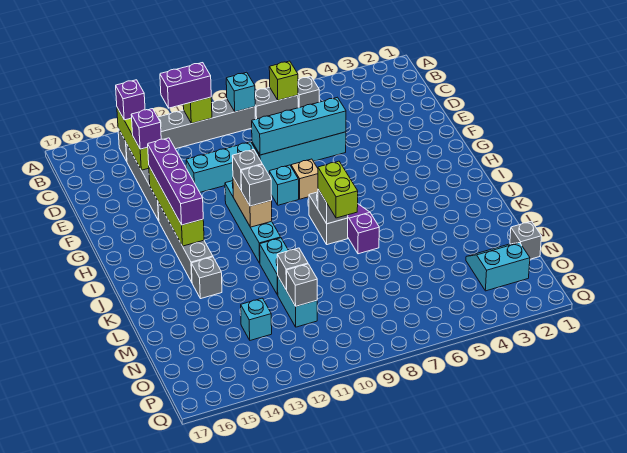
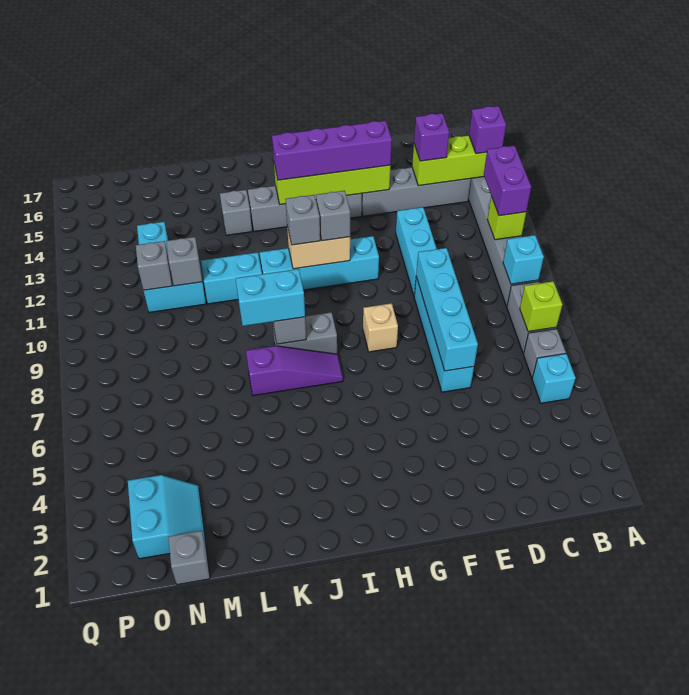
cyan brick G9 level 1 -> cyan brick B5 level 1
lime brick J8:K8 level 3 -> cyan brick J8:K8 level 3

